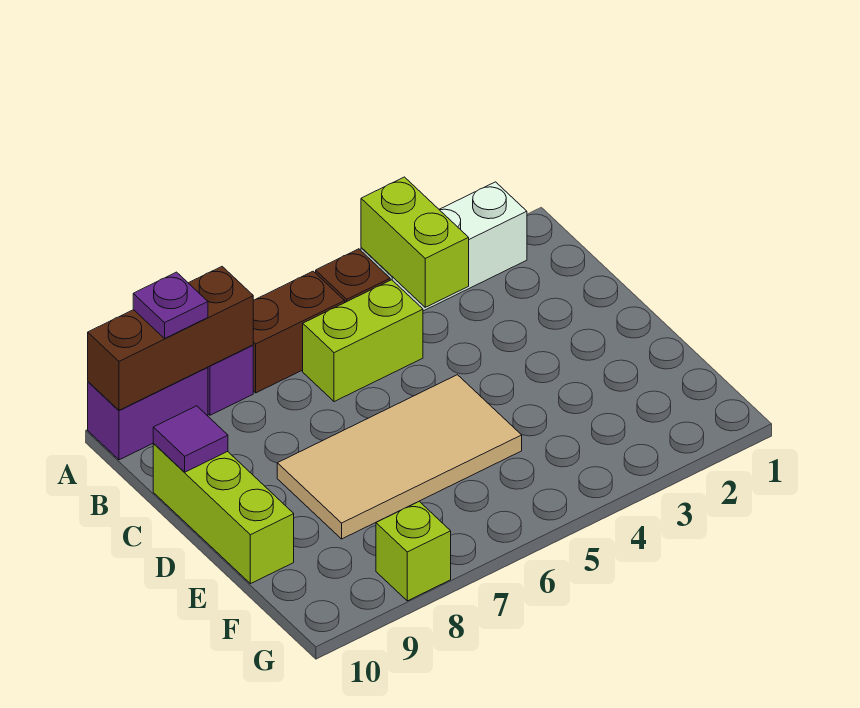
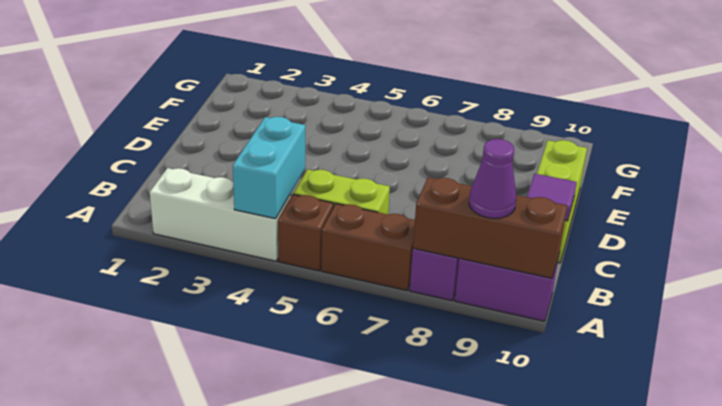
lime brick A4:B4 level 2 -> cyan brick A4:B4 level 2
purple plate A9 level 3 -> purple cone A9 level 3
tan tile D5:E8 level 1 -> none
lime brick G8 level 1 -> none

